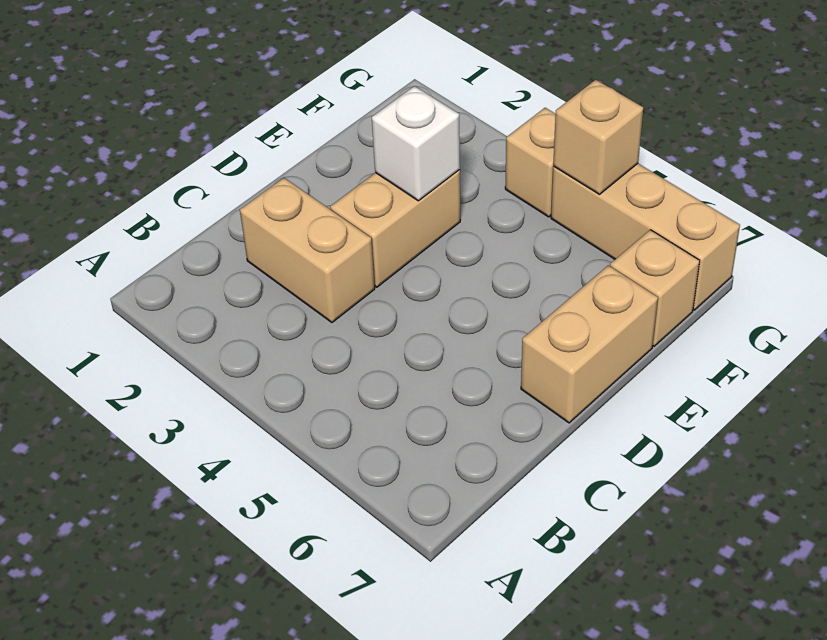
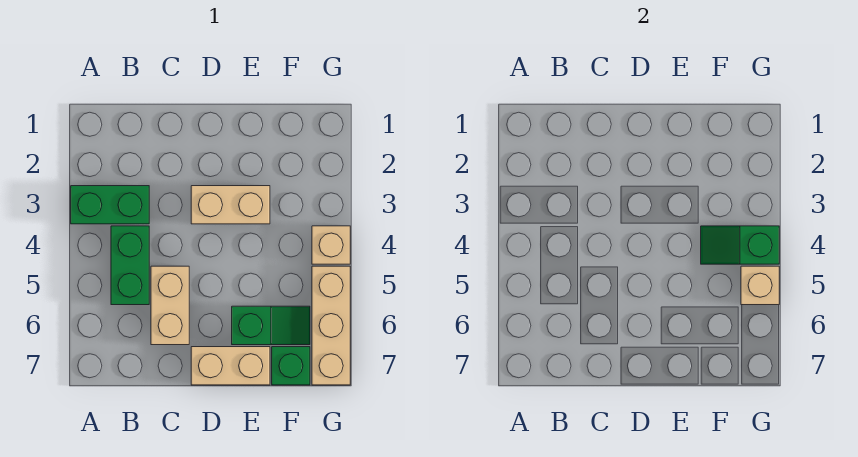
none -> green brick A3:B3 level 1
none -> green brick B4:B5 level 1
tan brick C2:C3 level 1 -> tan brick C5:C6 level 1
white brick E3 level 2 -> none
none -> green slope E6:F6 level 1 top E
none -> green slope F4:G4 level 2 top G
tan brick F7 level 1 -> green brick F7 level 1

